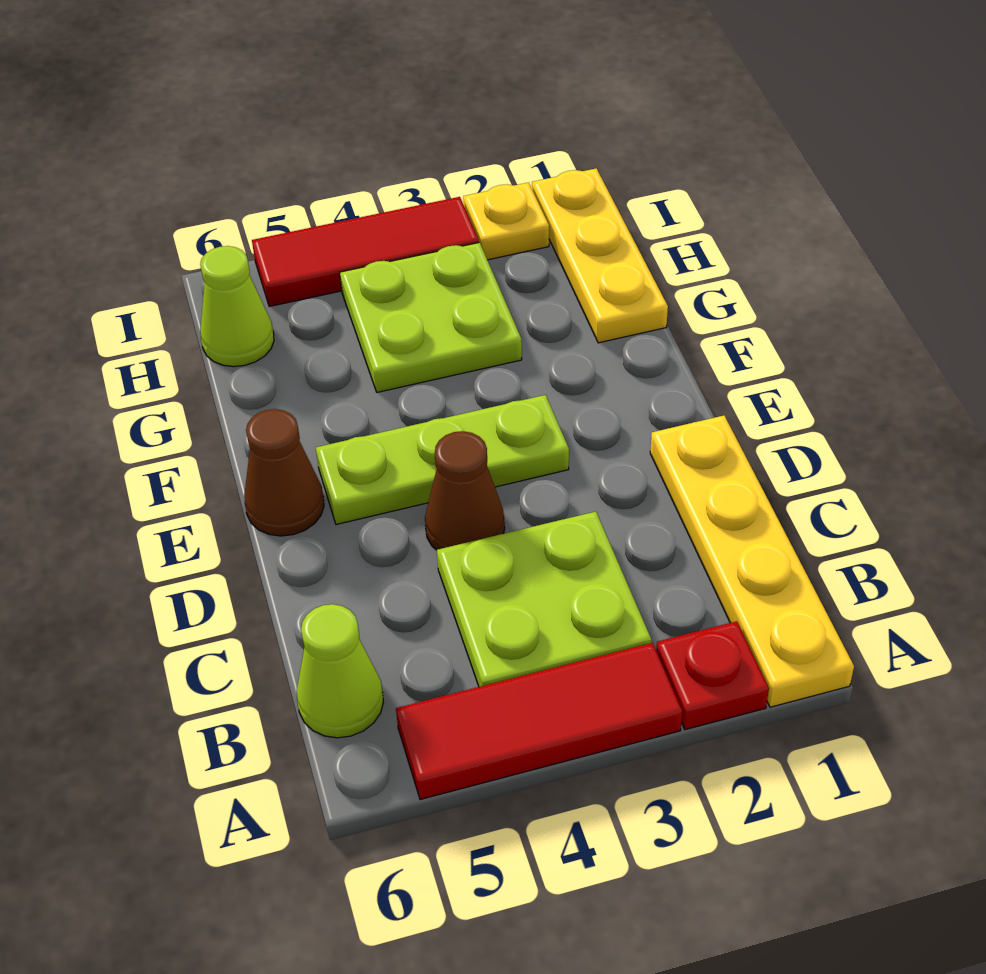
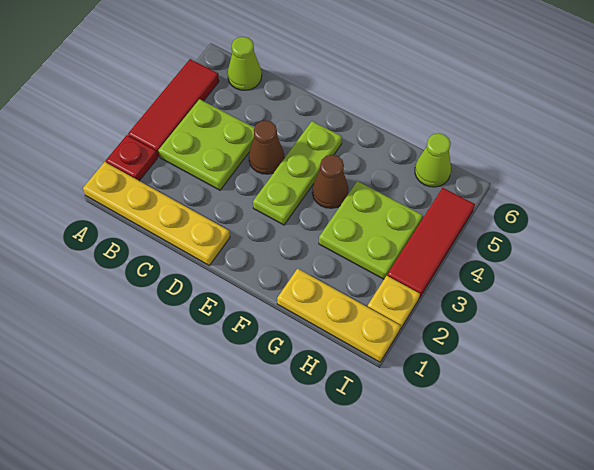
brown cone E6 level 1 -> brown cone F4 level 1

